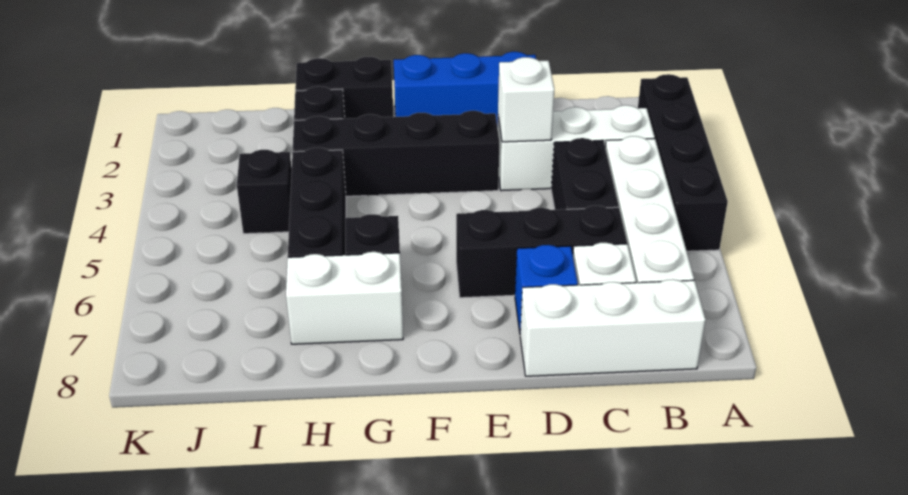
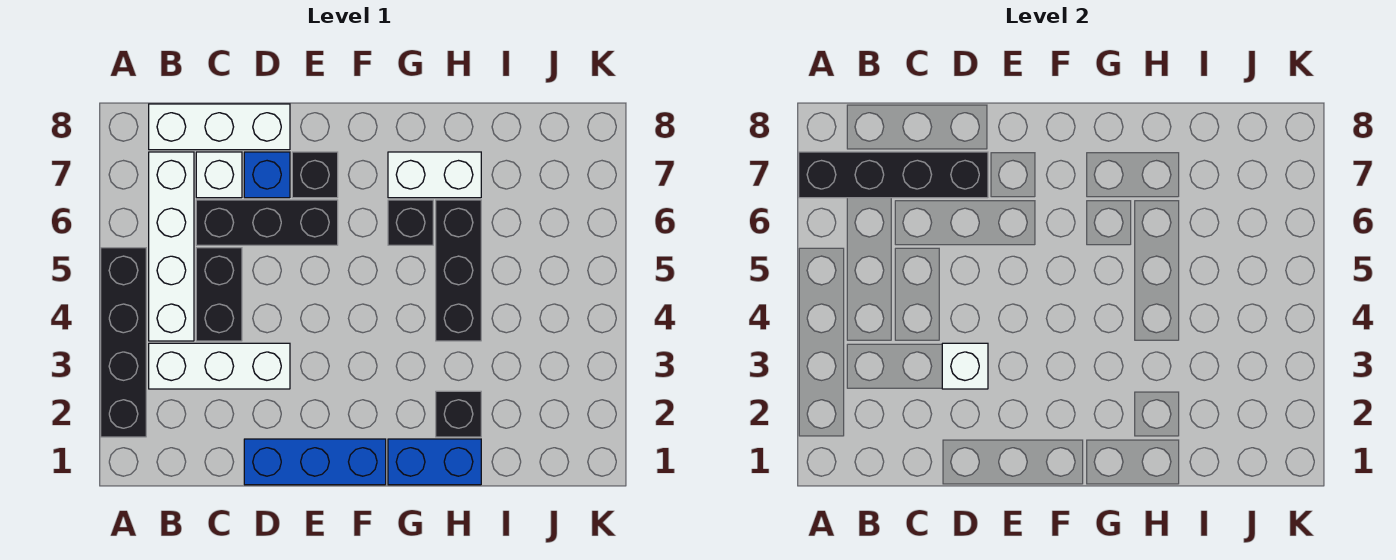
black brick E3:H3 level 1 -> black brick A7:D7 level 2
black brick G1:H1 level 1 -> blue brick G1:H1 level 1
black brick I4 level 1 -> black brick E7 level 1

